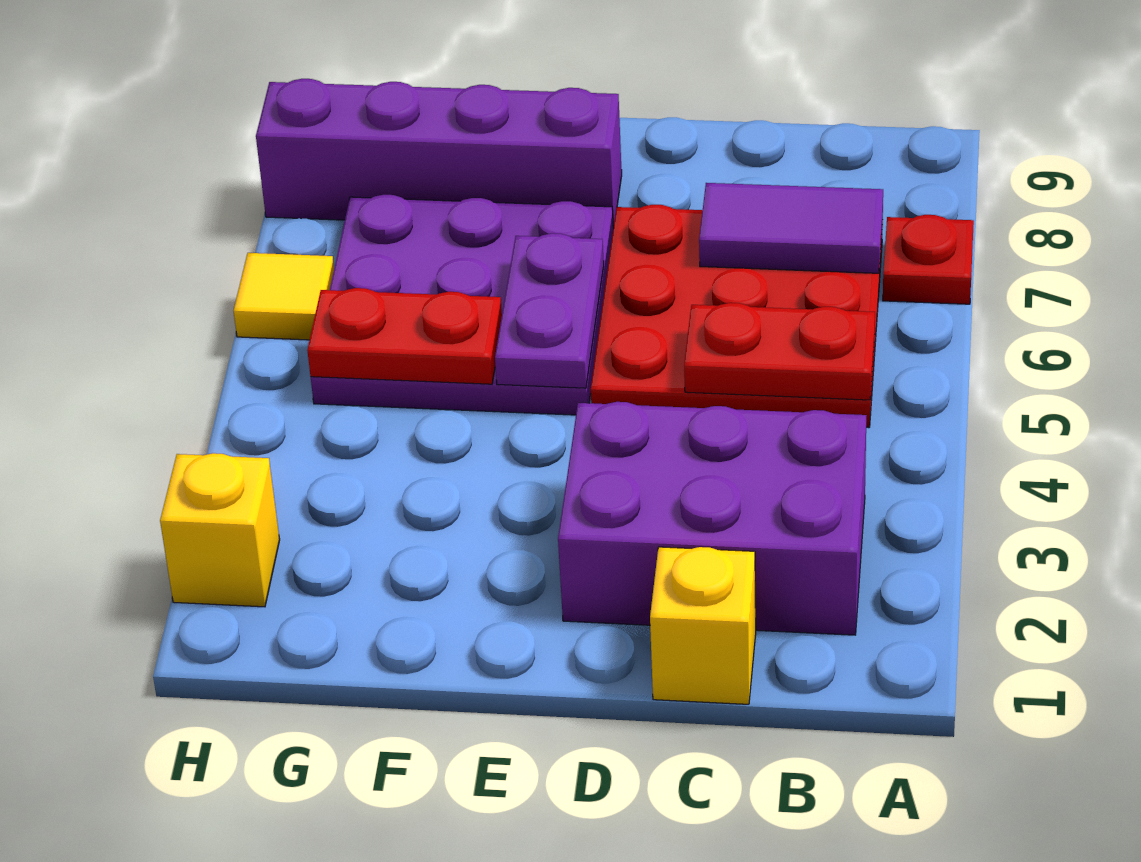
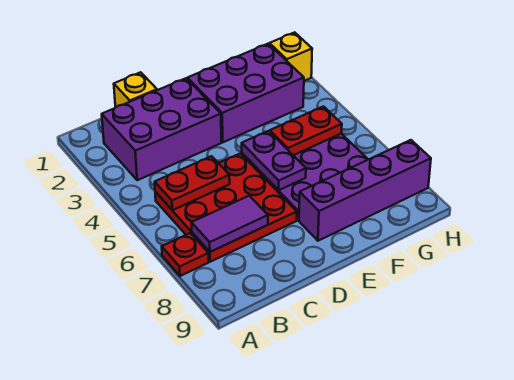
none -> purple brick E2:G3 level 1
yellow tile H6 level 1 -> none

